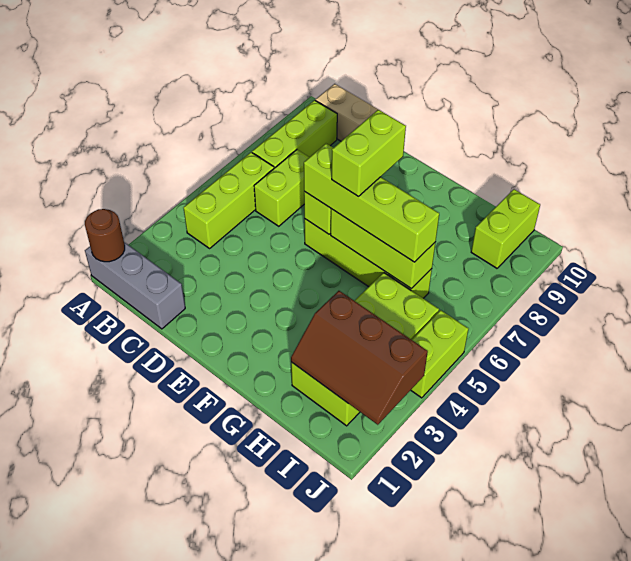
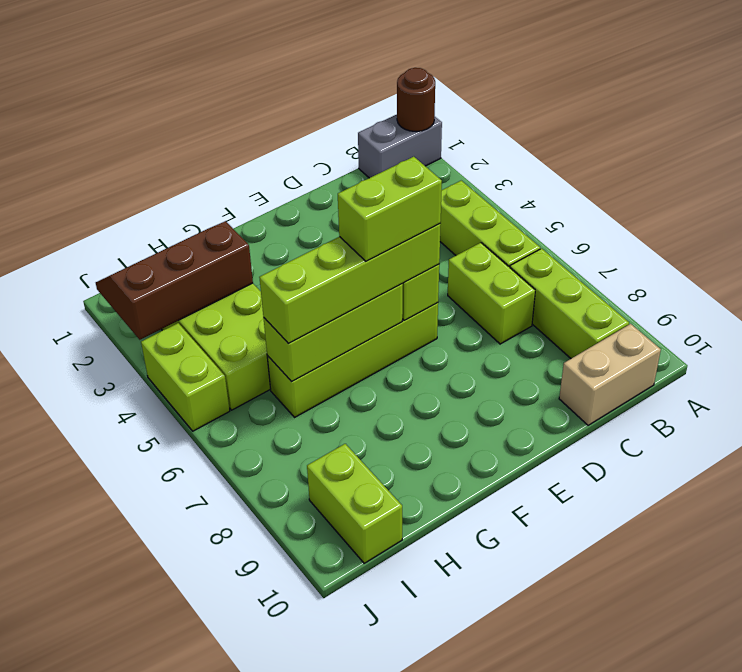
grey brick A1:C1 level 1 -> grey brick A1:B1 level 1
lime brick F6:F7 level 4 -> lime brick E6:F6 level 4

